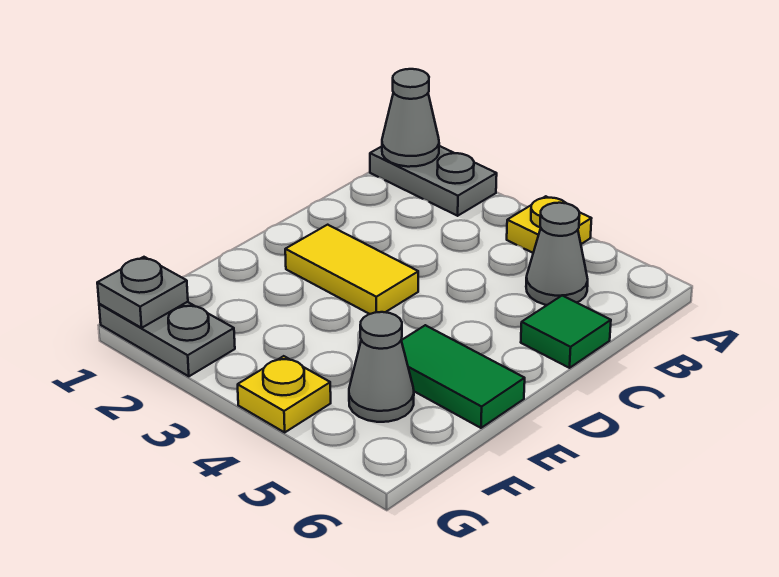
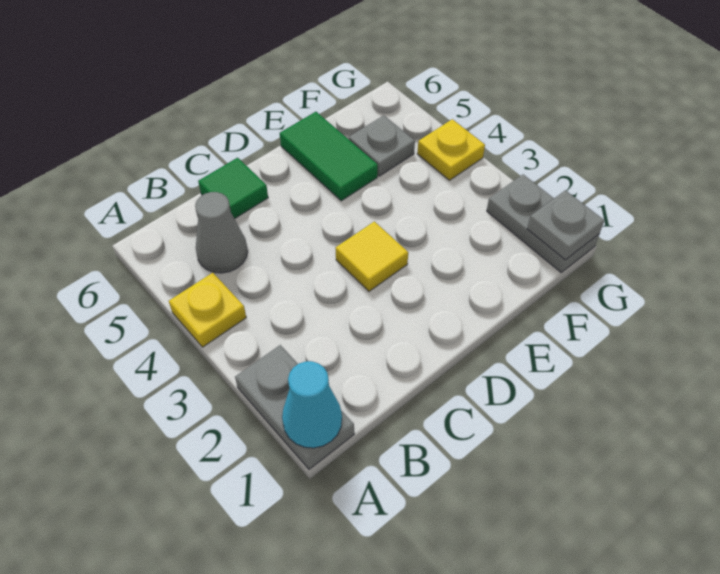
grey cone A1 level 2 -> cyan cone A1 level 2
yellow tile D2:D3 level 1 -> yellow tile D3 level 1
grey cone F5 level 1 -> grey plate F5 level 1

